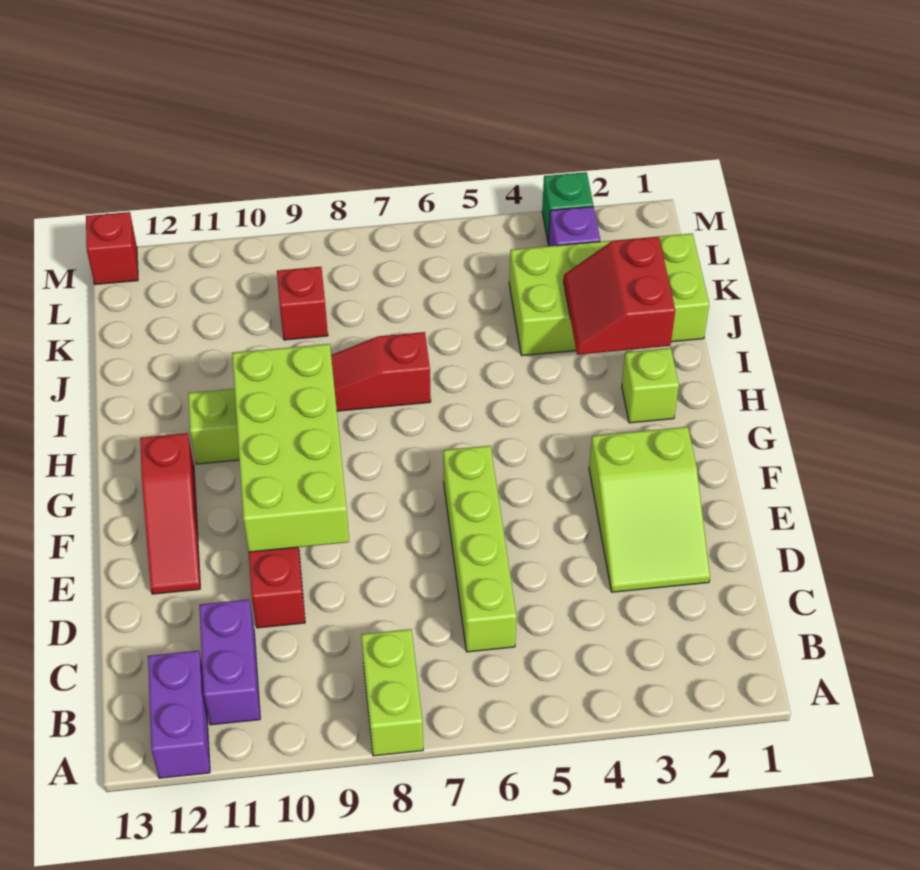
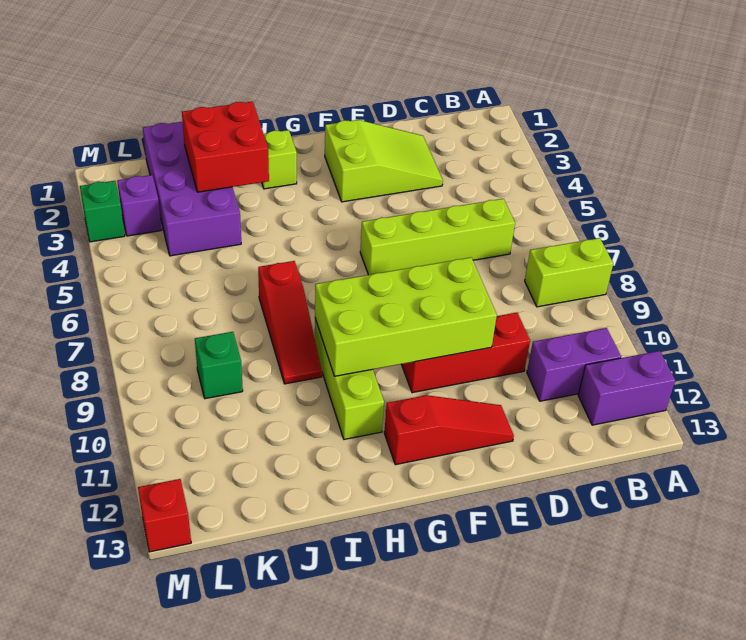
red slope I2:J3 level 2 top 2 -> red brick I2:J3 level 2
lime brick J1:K4 level 1 -> purple brick J1:K4 level 1
red brick K9 level 1 -> green brick K9 level 1

